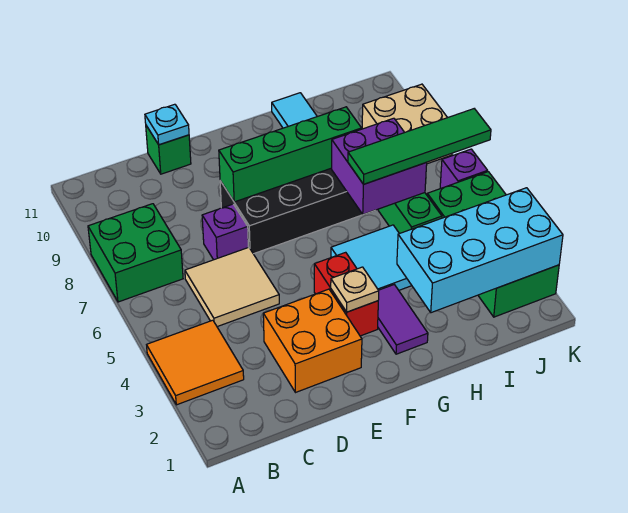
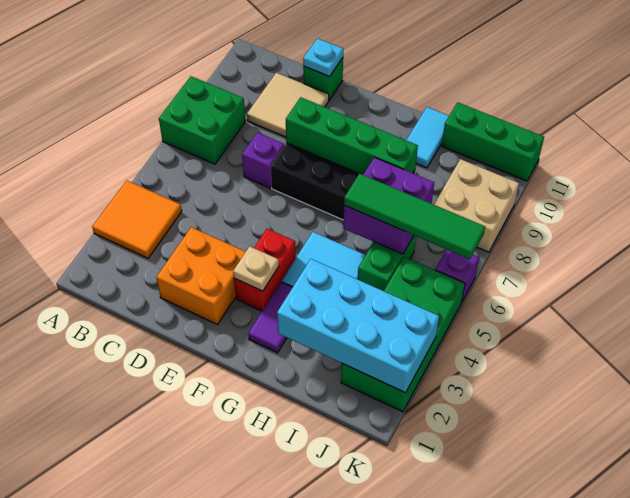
tan tile C5:D6 level 1 -> tan tile C9:D10 level 1
none -> green brick I11:K11 level 1

